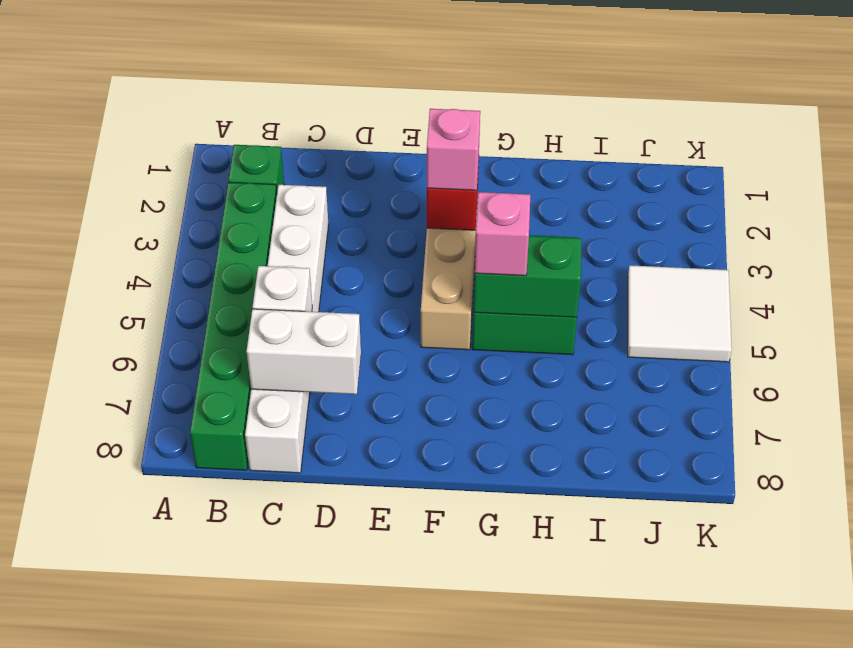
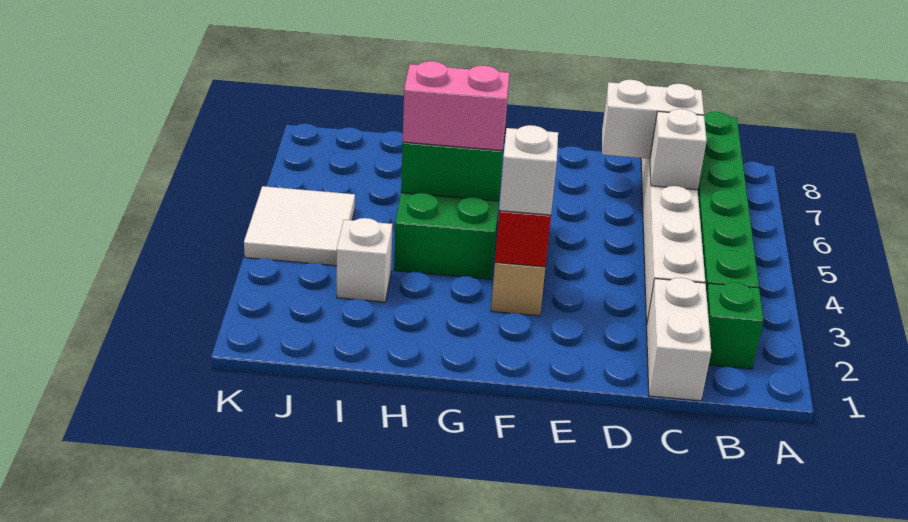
none -> white brick C1:C2 level 1
pink brick F3 level 3 -> white brick F3 level 3
pink brick G5 level 3 -> pink brick G5:H5 level 3
none -> white brick I3 level 1

